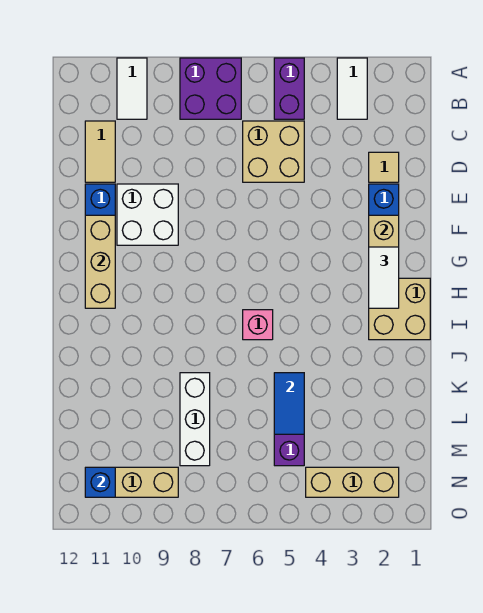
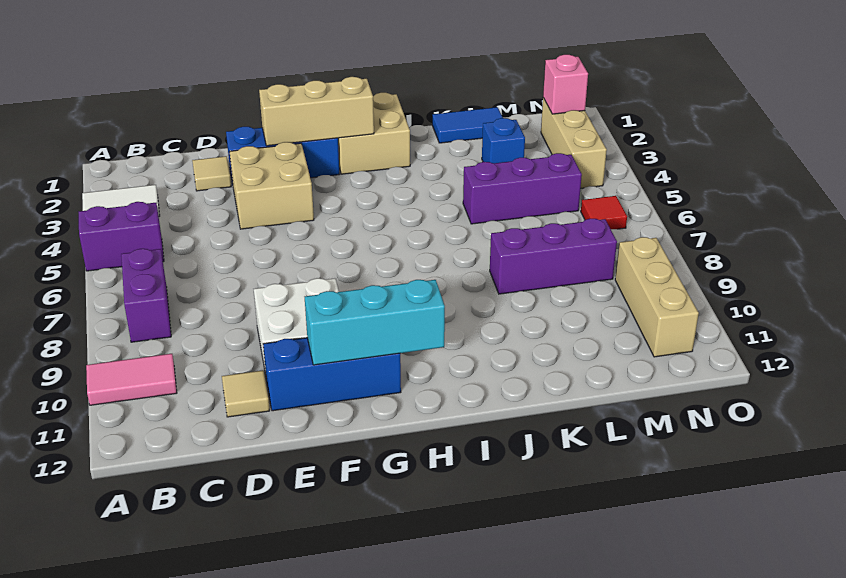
purple brick A7:B8 level 1 -> purple brick B7:B8 level 1
white tile A10:B10 level 1 -> pink tile A10:B10 level 1
tan brick C5:D6 level 1 -> tan brick E3:F4 level 1
tan tile C11:D11 level 1 -> tan tile D11 level 1
tan brick F11:H11 level 2 -> cyan brick F11:H11 level 2
white tile G2:H2 level 3 -> none
pink brick I6 level 1 -> pink brick N2 level 2
blue tile K5:L5 level 2 -> blue tile K1:L1 level 1
white brick K8:M8 level 1 -> purple brick K8:M8 level 1
none -> red tile N6 level 1
blue brick N11 level 2 -> blue brick L3 level 1

